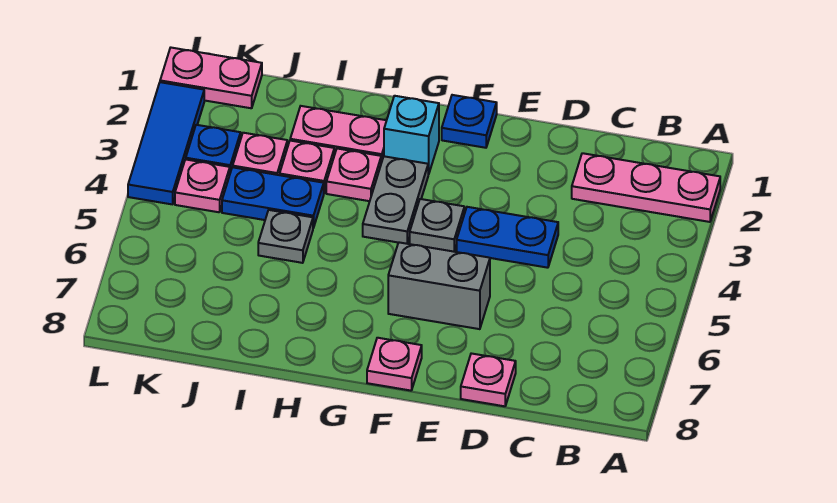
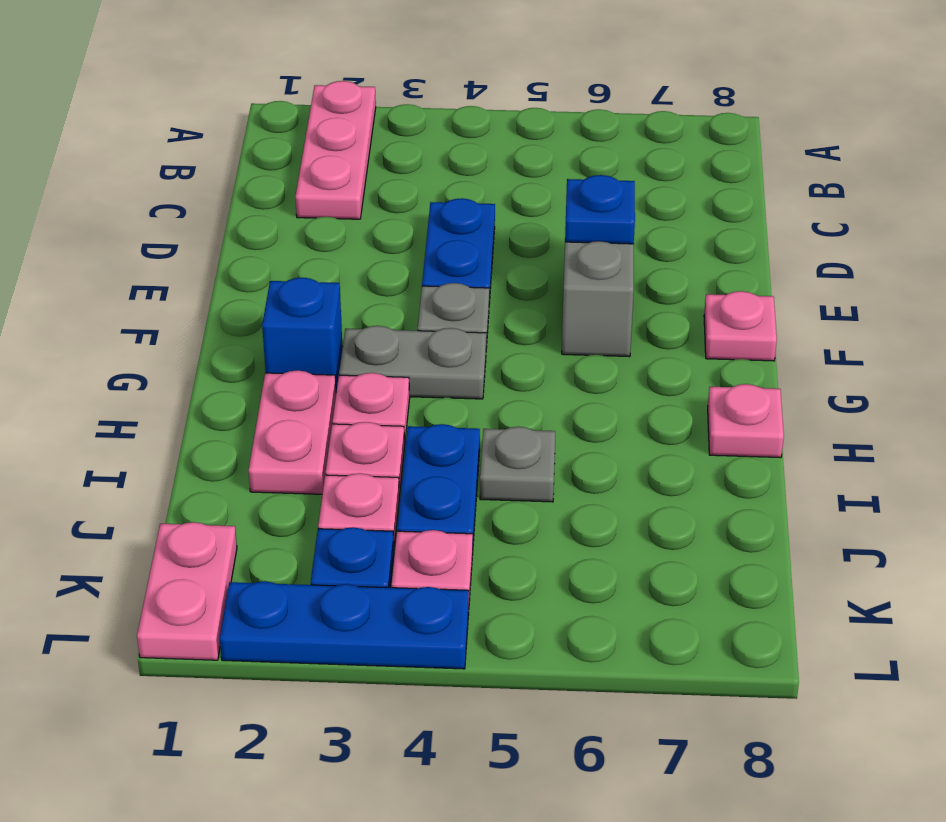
pink plate D8 level 1 -> pink plate H8 level 1
blue plate F1 level 1 -> blue plate E6 level 2
cyan brick G2 level 1 -> blue brick G2 level 1
blue tile L2:L4 level 1 -> blue plate L2:L4 level 1

